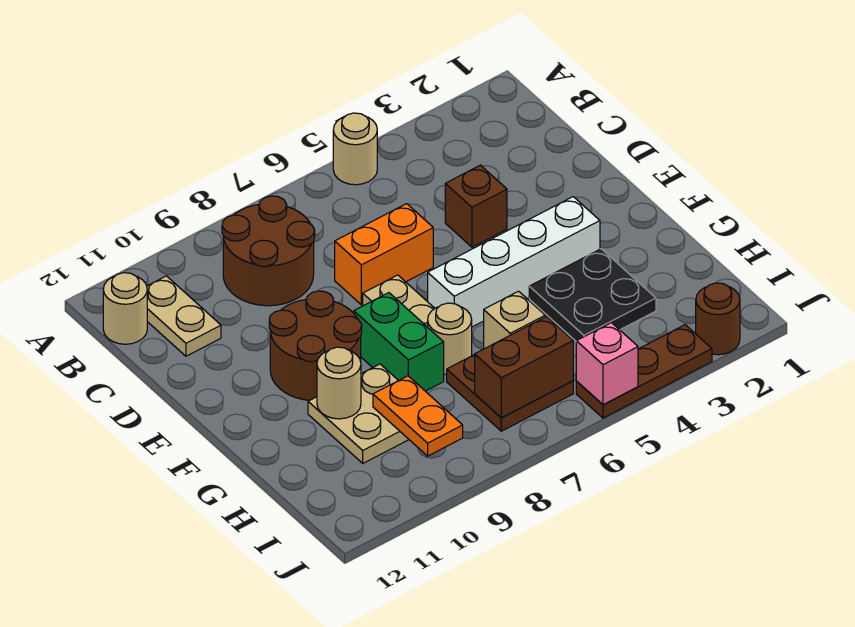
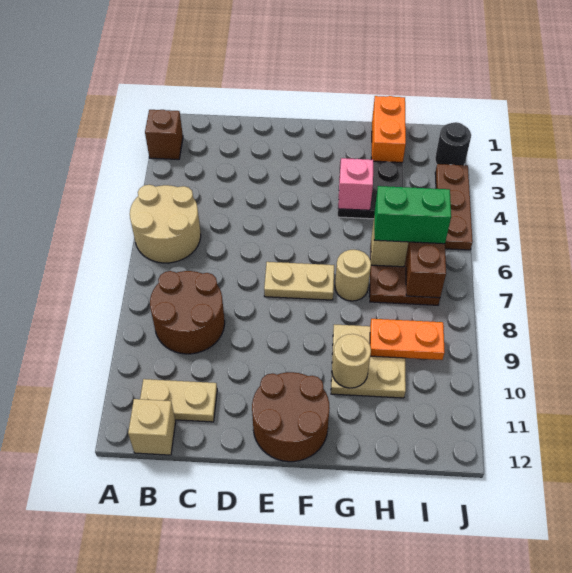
tan round brick A5 level 1 -> tan round brick A5:B6 level 1
tan round brick B12 level 1 -> tan brick B12 level 1
brown brick D4 level 1 -> brown brick A2 level 1
orange brick D6:D7 level 1 -> orange brick H1:H2 level 1
brown round brick E9:F10 level 1 -> brown round brick E11:F12 level 1
white brick F3:F6 level 1 -> none
green brick F8:G8 level 1 -> green brick H6:I6 level 3
brown round brick J2 level 1 -> black round brick J2 level 1
pink brick J5 level 2 -> pink brick G4 level 2

